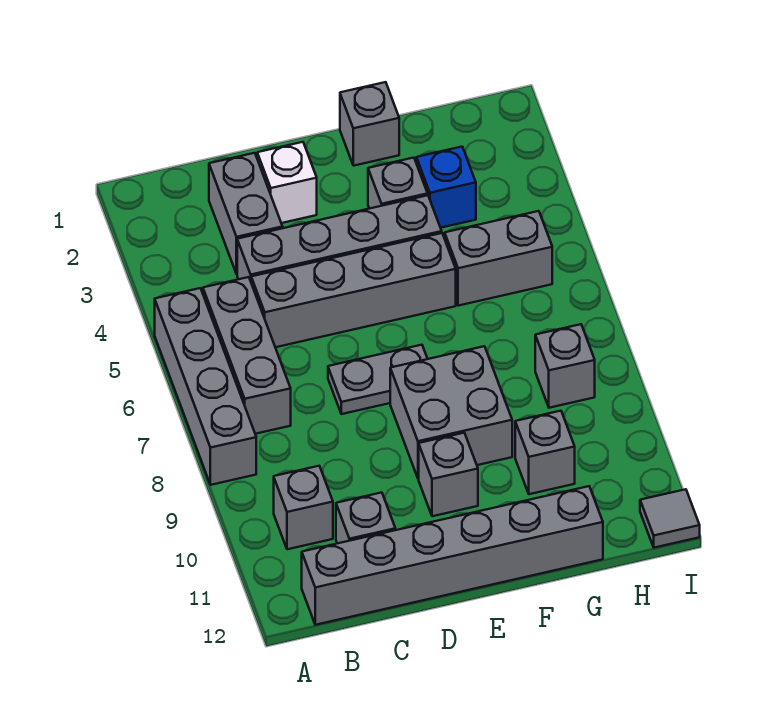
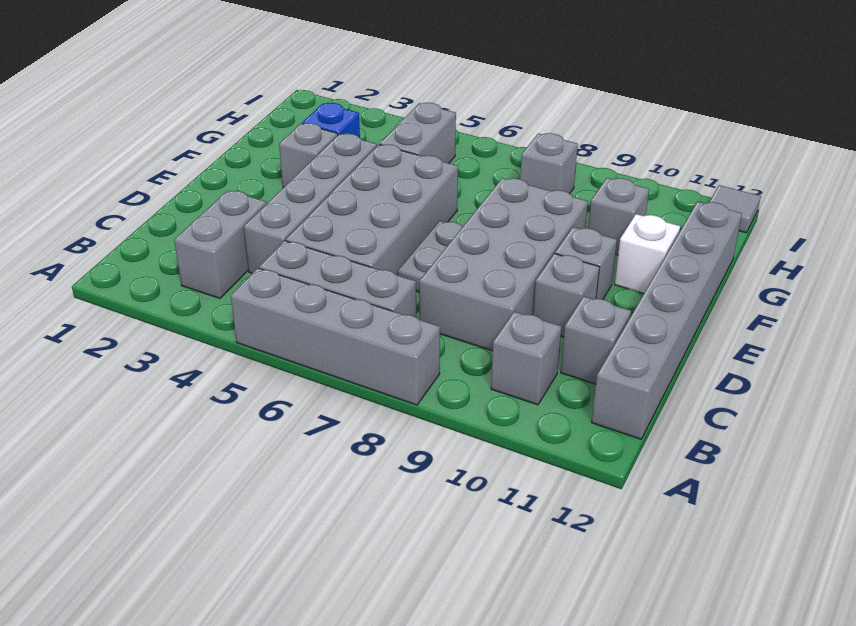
grey brick C2:C3 level 1 -> grey brick B3:C3 level 1
grey brick C5:F5 level 1 -> grey brick C5:F6 level 1
white brick D2 level 1 -> white brick F11 level 1
grey brick E8:F9 level 1 -> grey brick C8:F9 level 1
grey brick F1 level 1 -> grey brick D10 level 1

